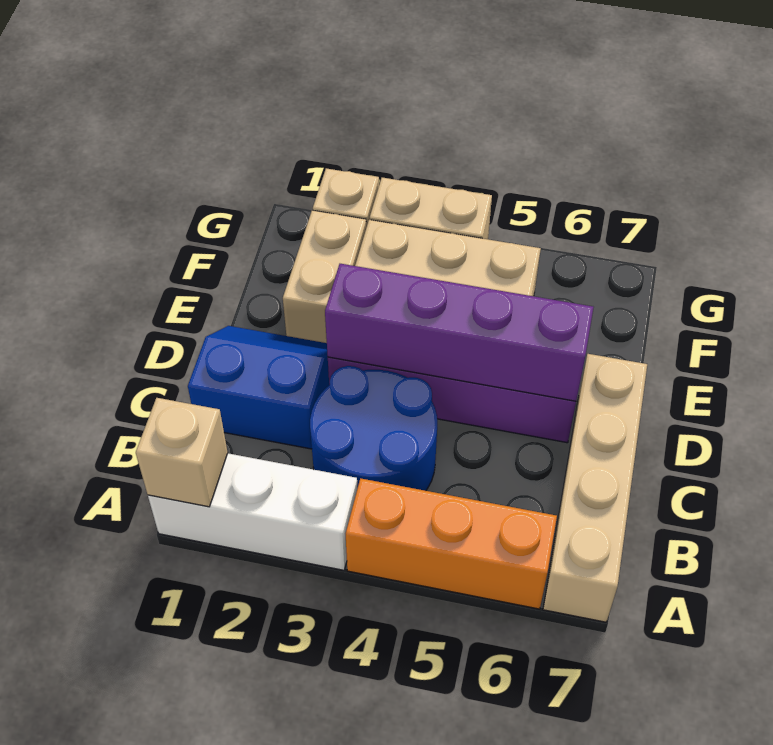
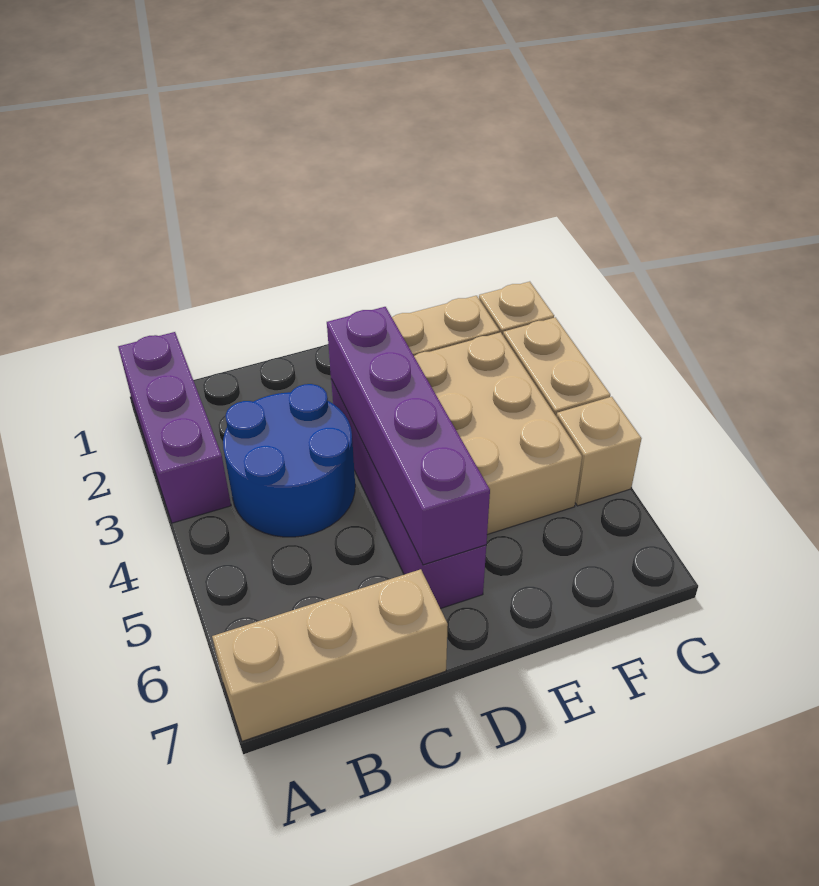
white brick A1:A3 level 1 -> purple brick A1:A3 level 1
tan brick A1 level 2 -> tan brick G5 level 1
orange brick A4:A6 level 1 -> none
tan brick A7:D7 level 1 -> tan brick A7:C7 level 1
blue slope C1:D2 level 1 top C -> none

